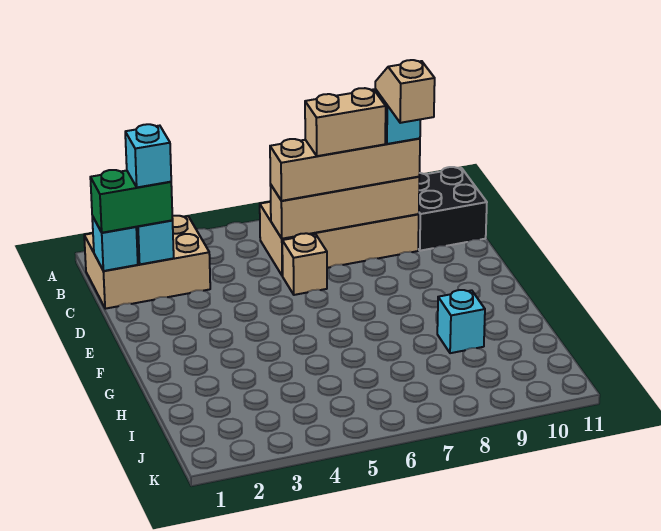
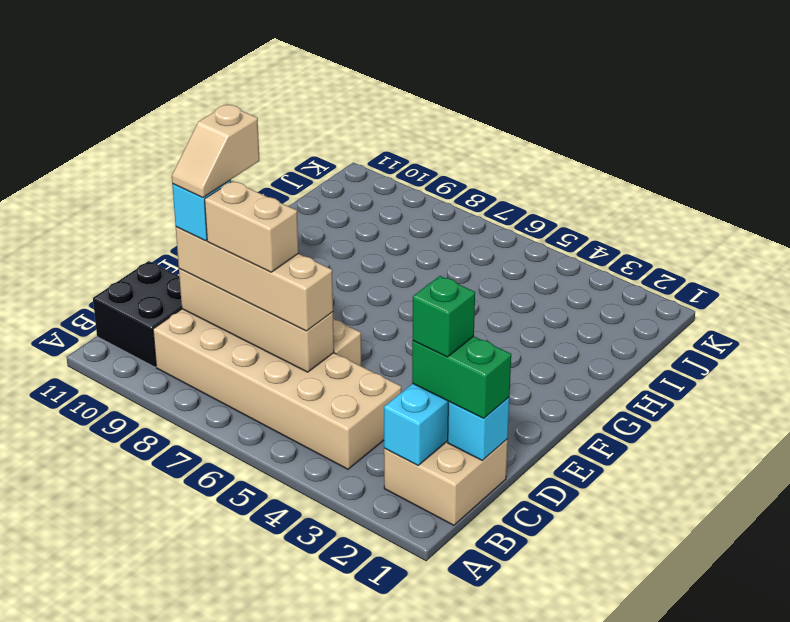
tan brick B1:C3 level 1 -> tan brick B1:C2 level 1
tan brick B6:C9 level 1 -> tan brick B4:C9 level 1
cyan brick C2 level 4 -> green brick C2 level 4
cyan brick H9 level 1 -> none

